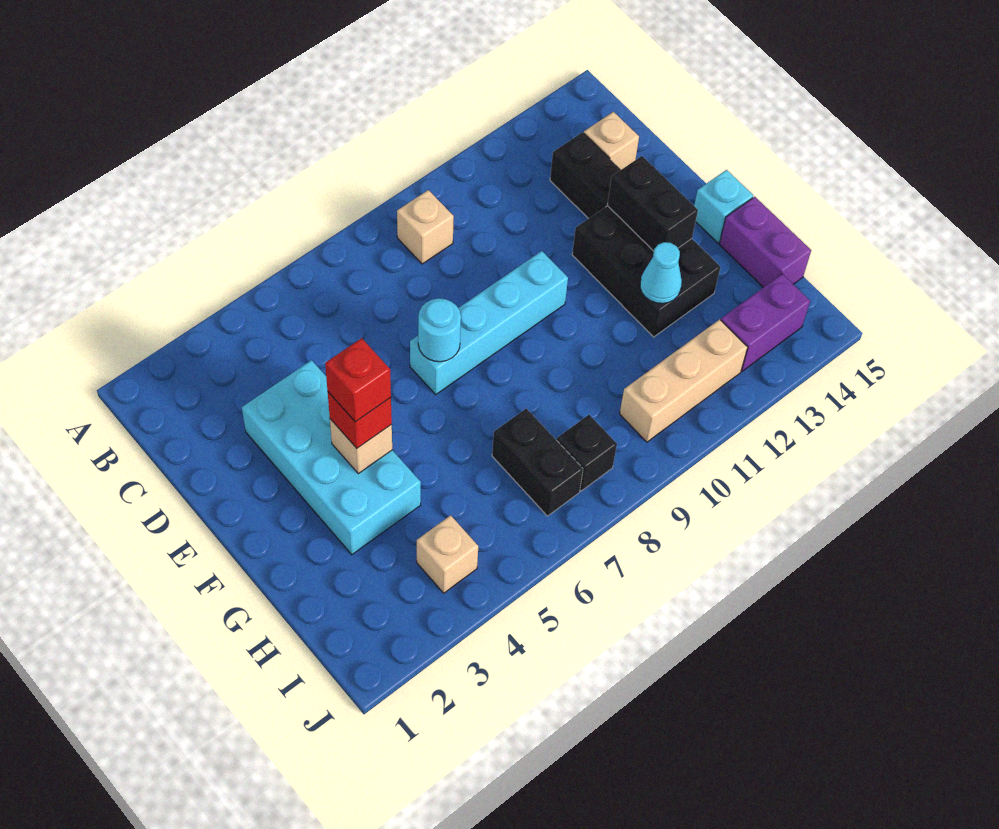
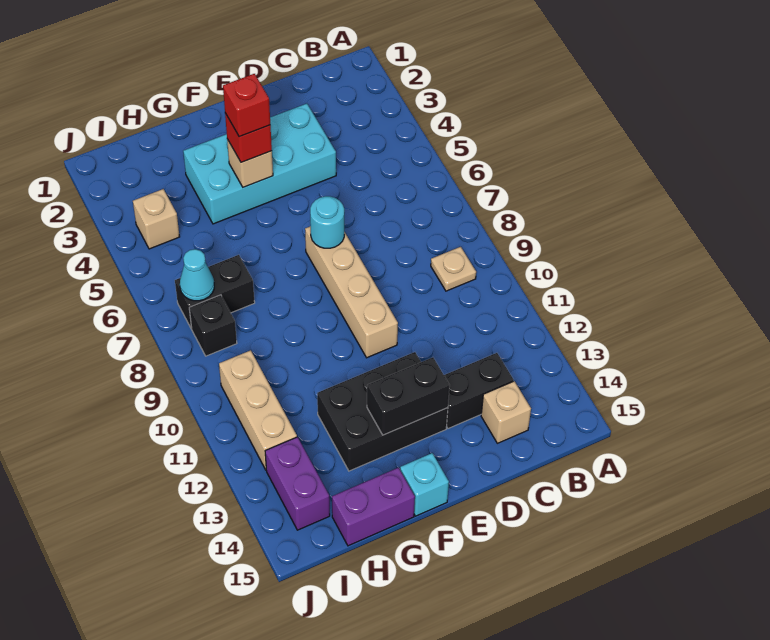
tan brick B9 level 1 -> tan plate B9 level 1
cyan brick E7:E10 level 1 -> tan brick E7:E10 level 1
cyan cone G12 level 2 -> cyan cone I7 level 2

